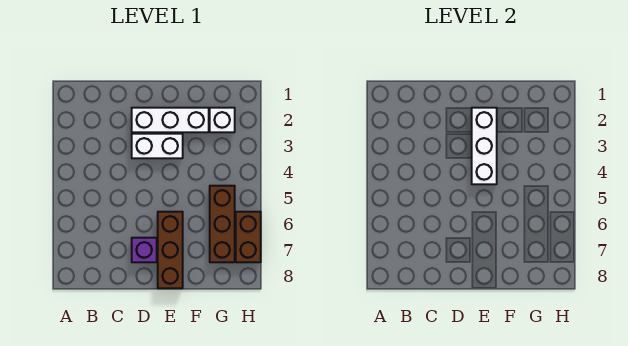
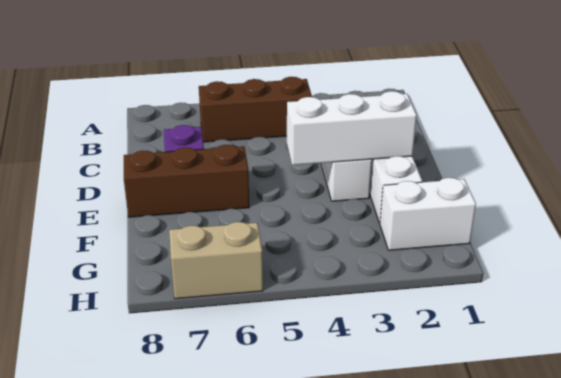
white brick G2 level 1 -> white brick G1:G2 level 1
brown brick G5:G7 level 1 -> brown brick B4:B6 level 1
brown brick H6:H7 level 1 -> tan brick H6:H7 level 1

